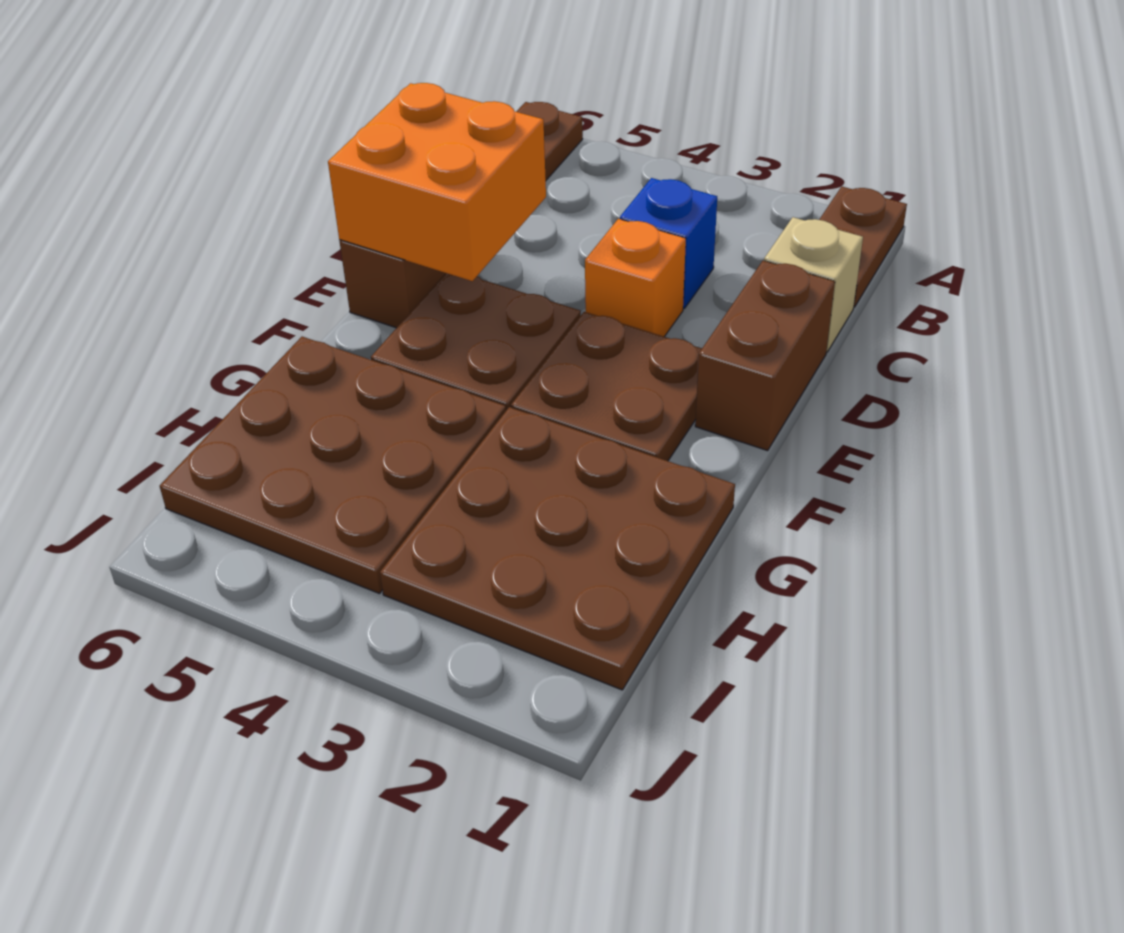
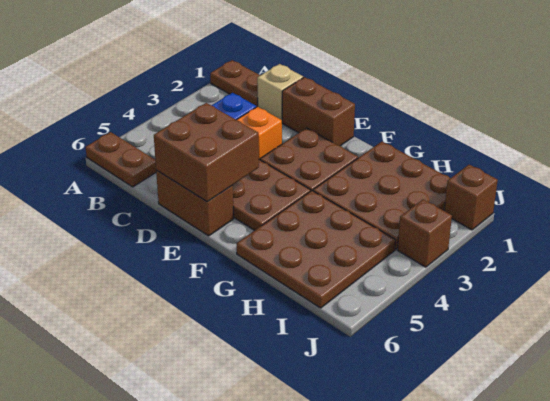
orange brick D5:E6 level 2 -> brown brick D5:E6 level 2
none -> brown brick J1 level 1
none -> brown brick J3 level 1

